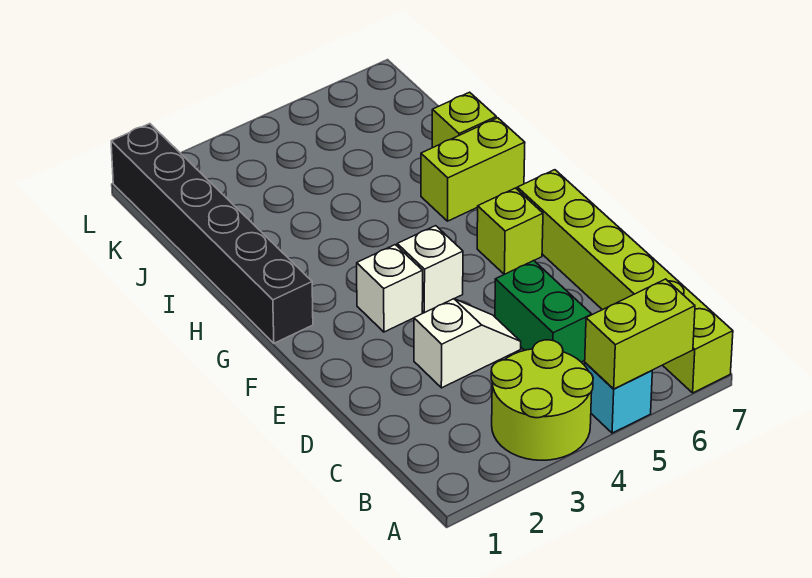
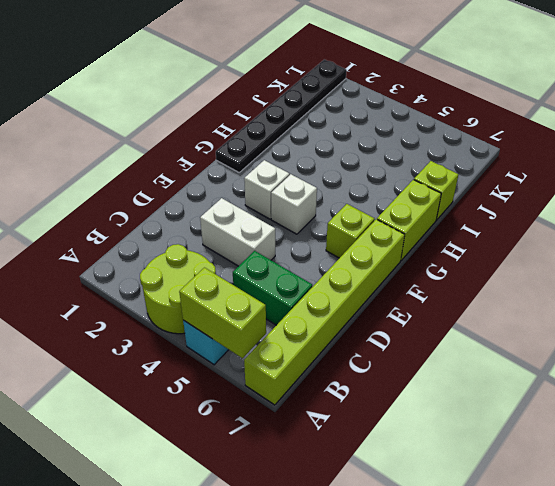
green brick C5:D5 level 1 -> green brick C5:C6 level 1
white slope D3:D4 level 1 top 3 -> white brick D3:D4 level 1
black brick G1:L1 level 1 -> black plate G1:L1 level 1
lime brick H6:H7 level 1 -> lime brick G7:H7 level 1

